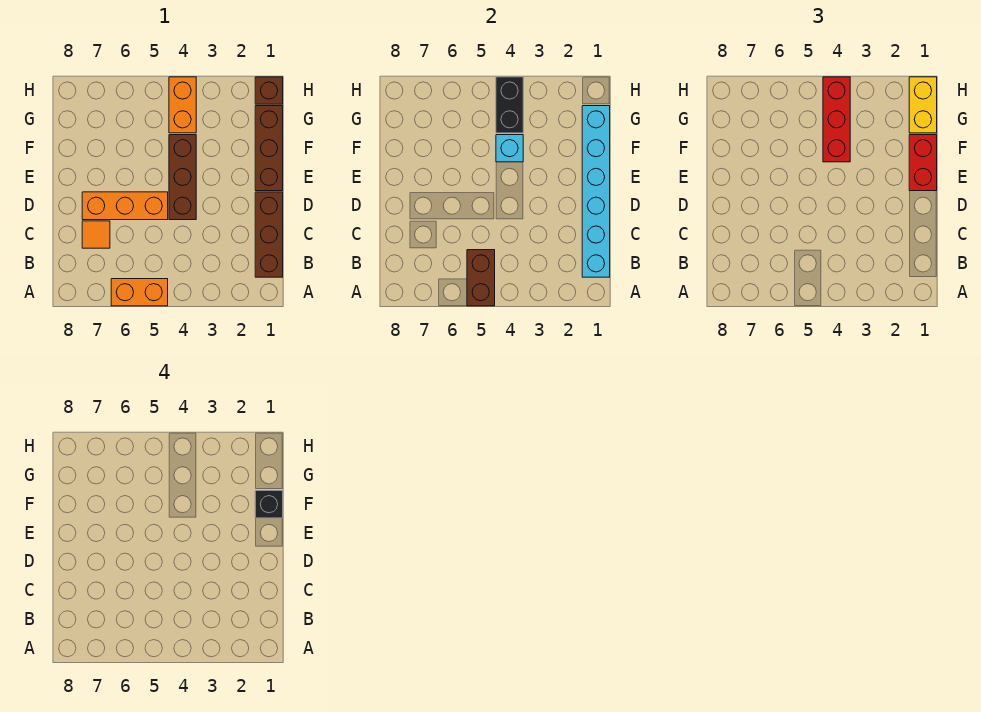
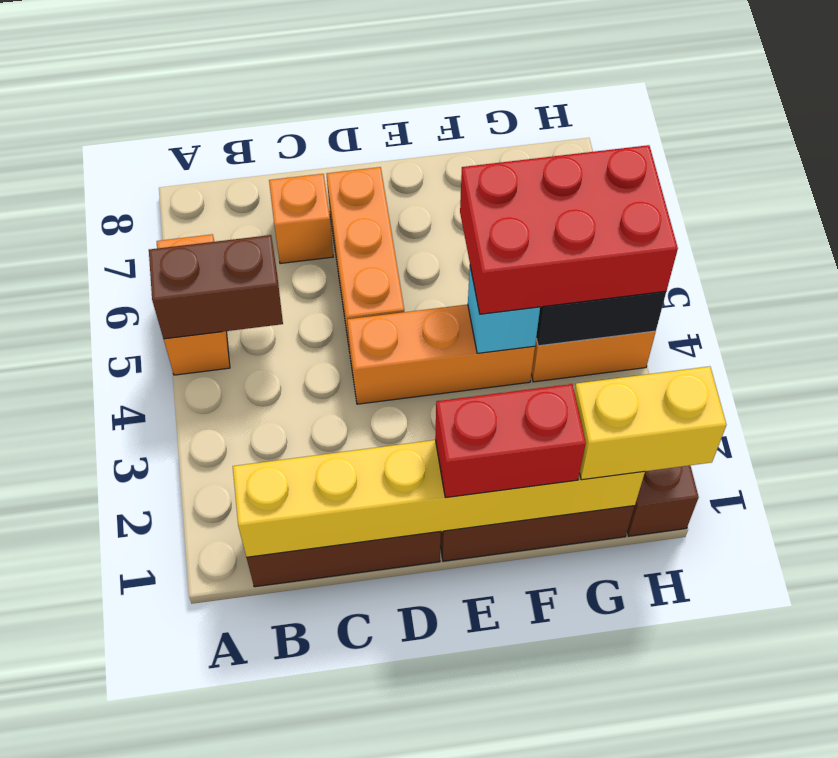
cyan brick B1:G1 level 2 -> yellow brick B1:G1 level 2
orange tile C7 level 1 -> orange brick C7 level 1
brown brick D4:F4 level 1 -> orange brick D4:F4 level 1
black brick F1 level 4 -> none
red brick F4:H4 level 3 -> red brick F4:H5 level 3

